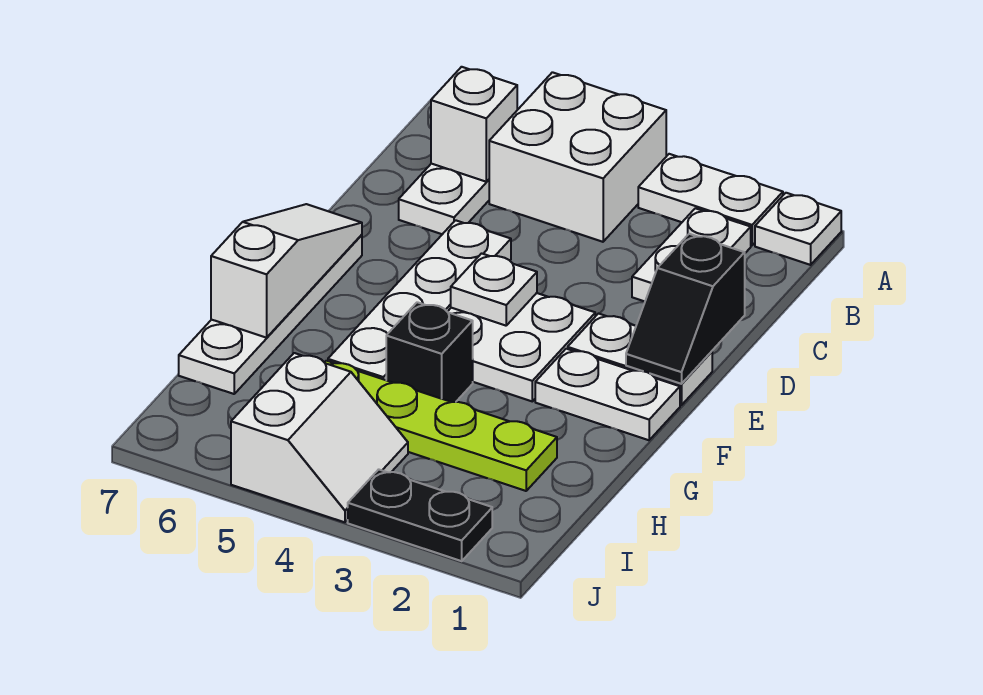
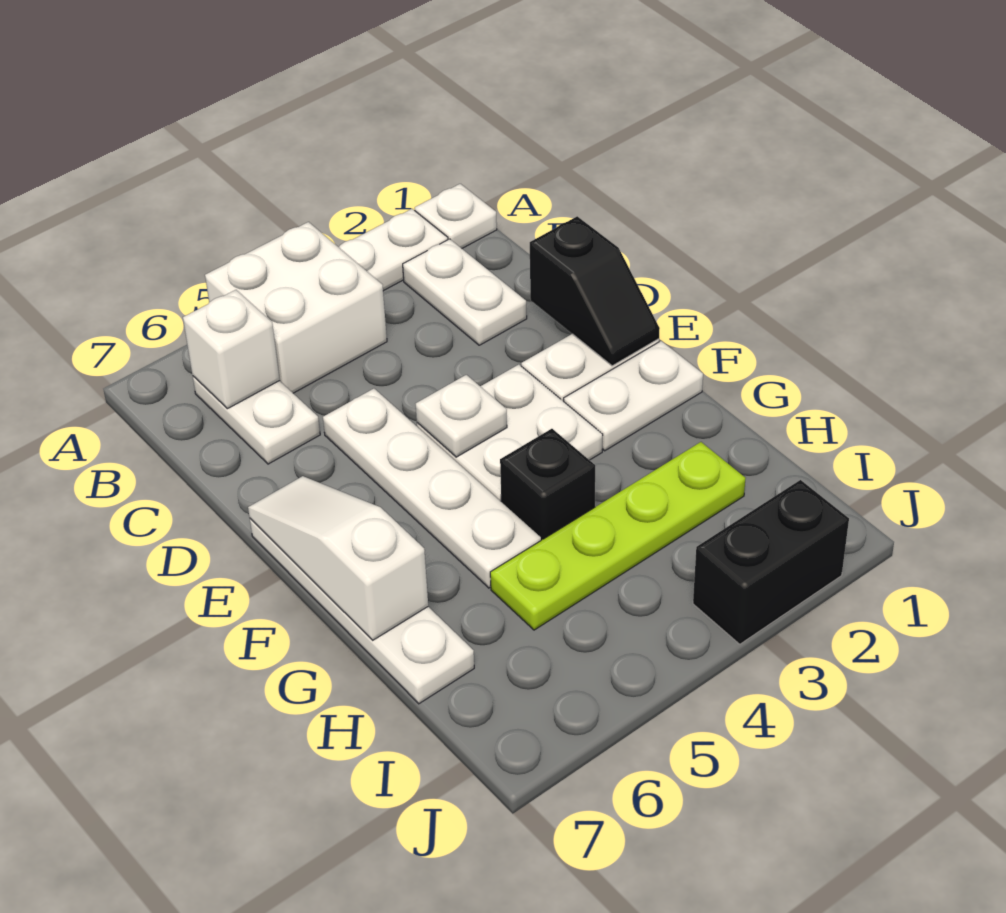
white slope I4:J5 level 1 top 5 -> none
black plate J2:J3 level 1 -> black brick J2:J3 level 1

